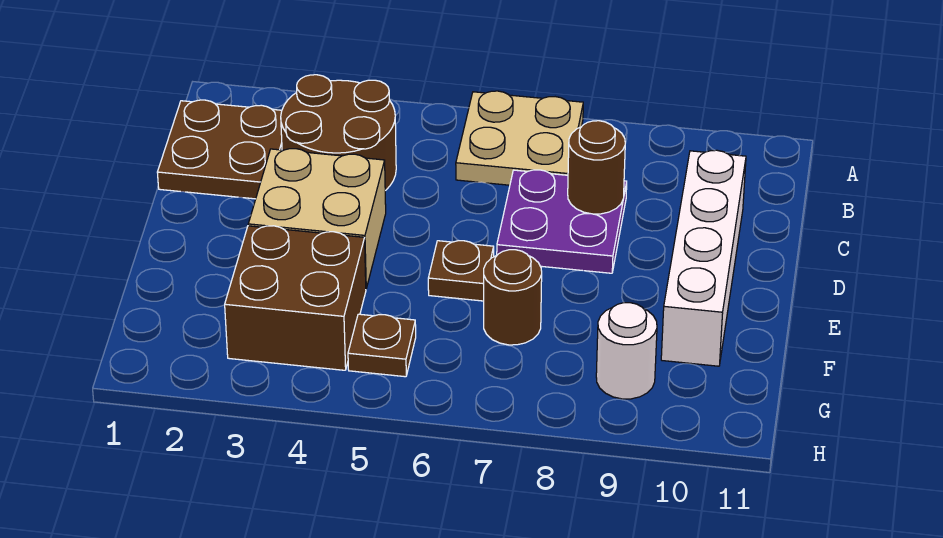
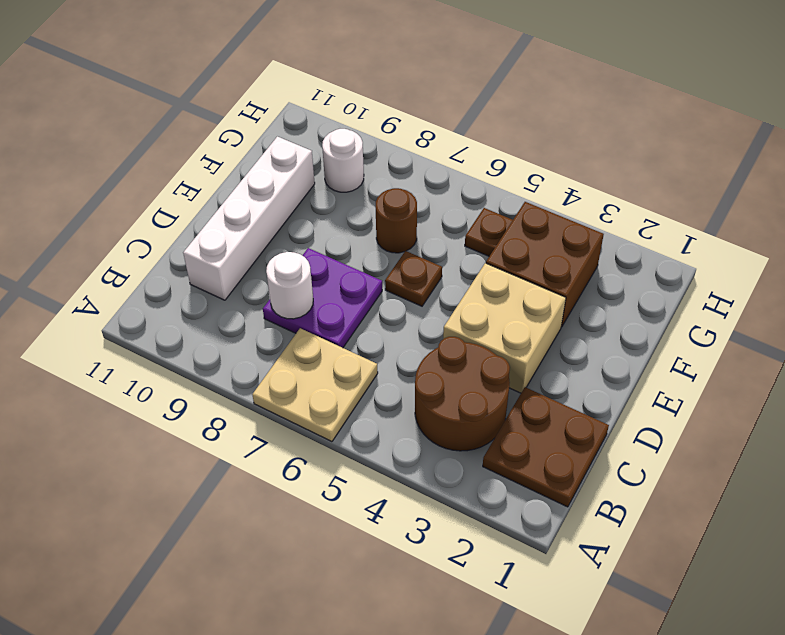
brown round brick C8 level 2 -> white round brick C8 level 2

